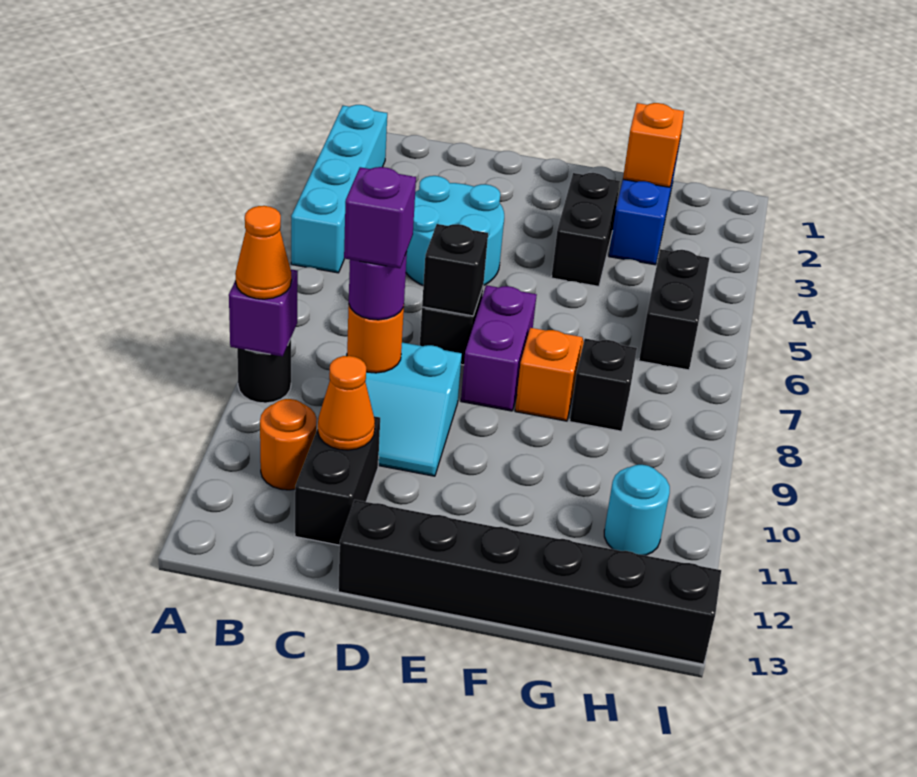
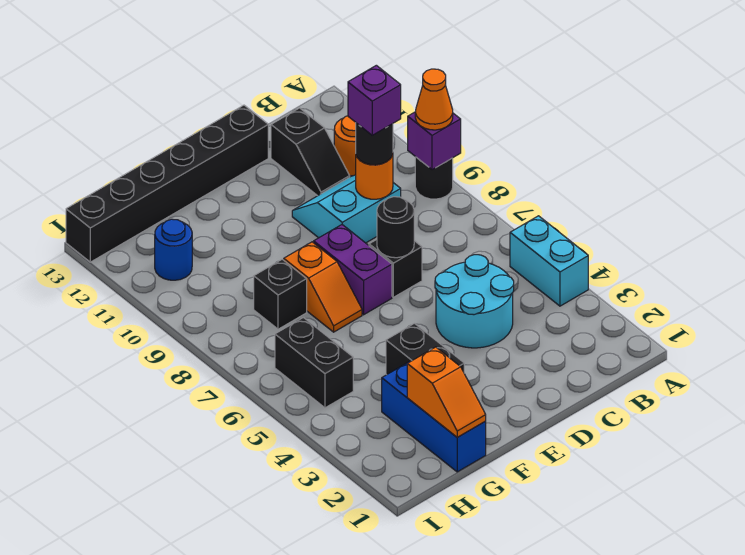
cyan brick A2:A5 level 1 -> cyan brick A4:A5 level 1
purple round brick C9 level 3 -> black round brick C9 level 3
black brick C11:C12 level 1 -> black slope C11:C12 level 1 top 12
orange cone C11 level 2 -> none
black brick D7 level 2 -> black round brick D7 level 2
cyan round brick H11 level 1 -> blue round brick H11 level 1

